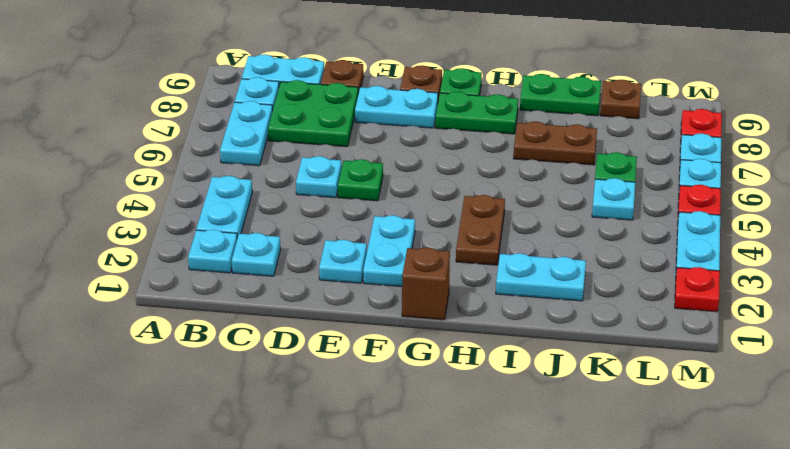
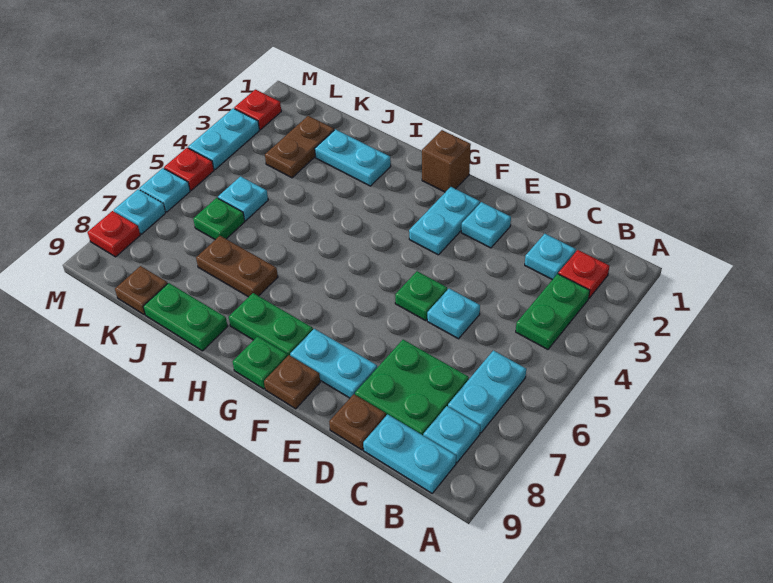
cyan plate B2 level 1 -> red plate B2 level 1
cyan plate B3:B4 level 1 -> green plate B3:B4 level 1
brown plate H3:H4 level 1 -> brown plate K2:K3 level 1

